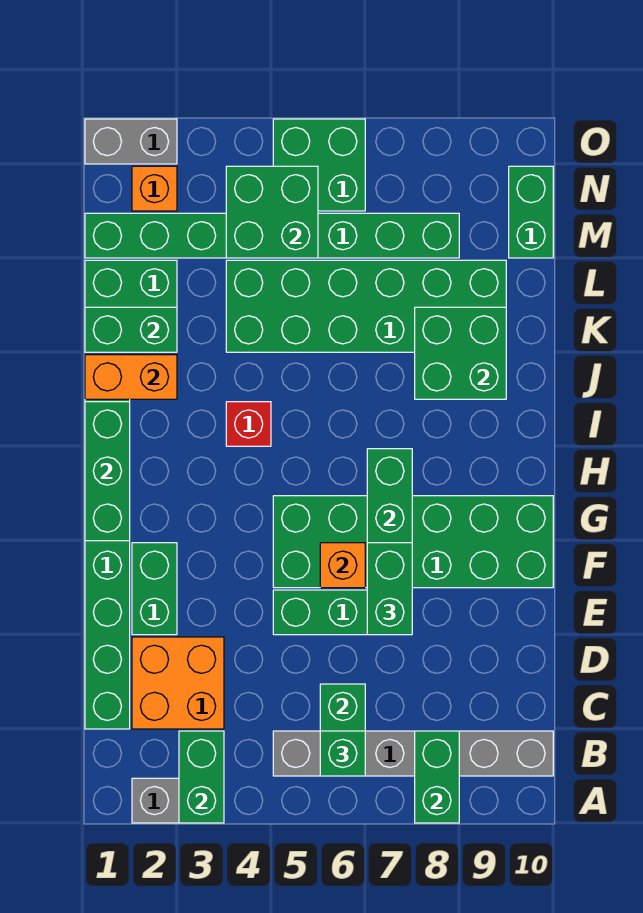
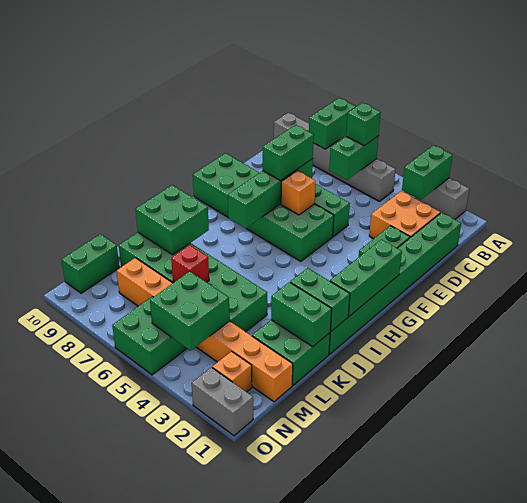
red brick I4 level 1 -> red brick L6 level 2
orange brick J1:J2 level 2 -> green brick J1:J2 level 2
green brick M1:M8 level 1 -> orange brick M1:M8 level 1

